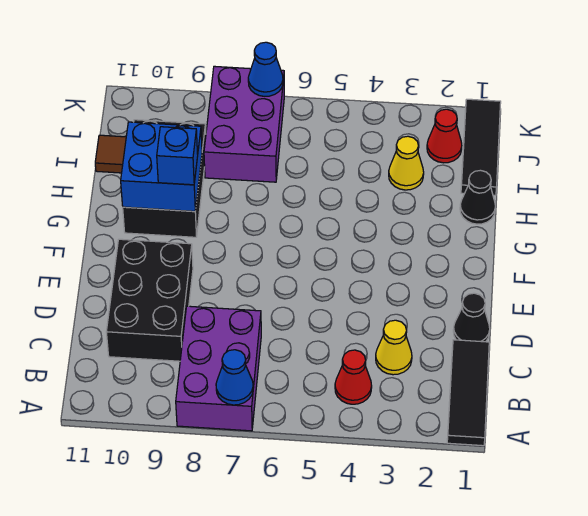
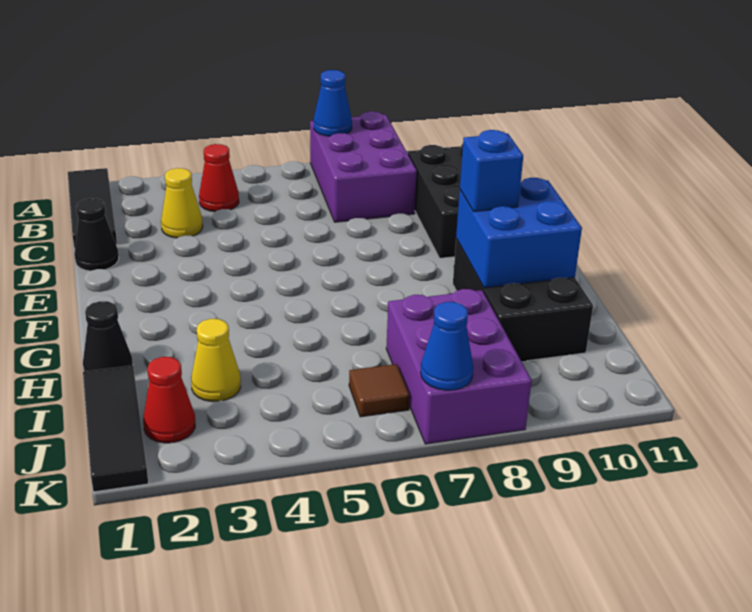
brown tile I11 level 1 -> brown tile J6 level 1

